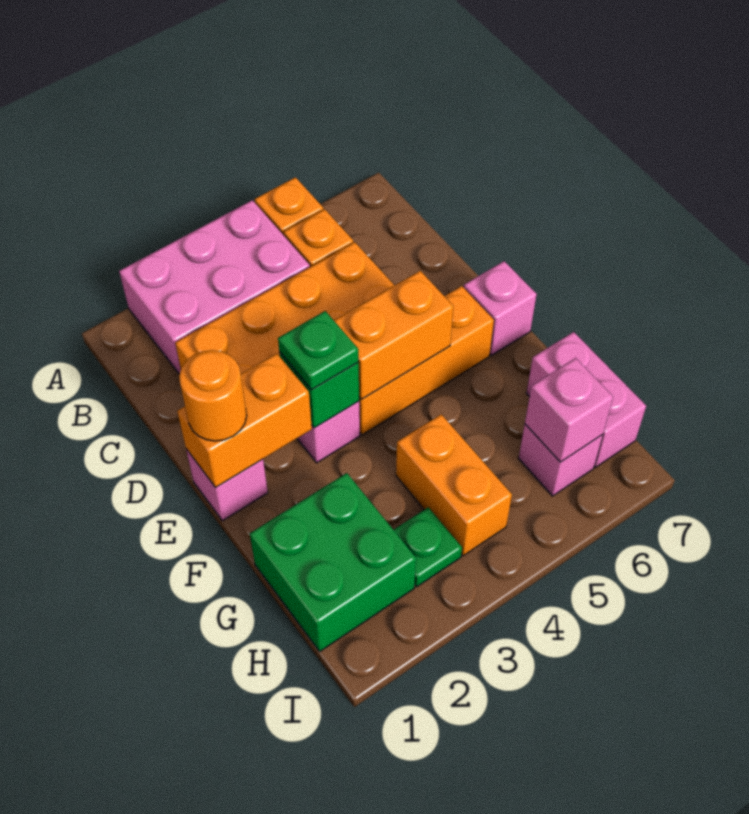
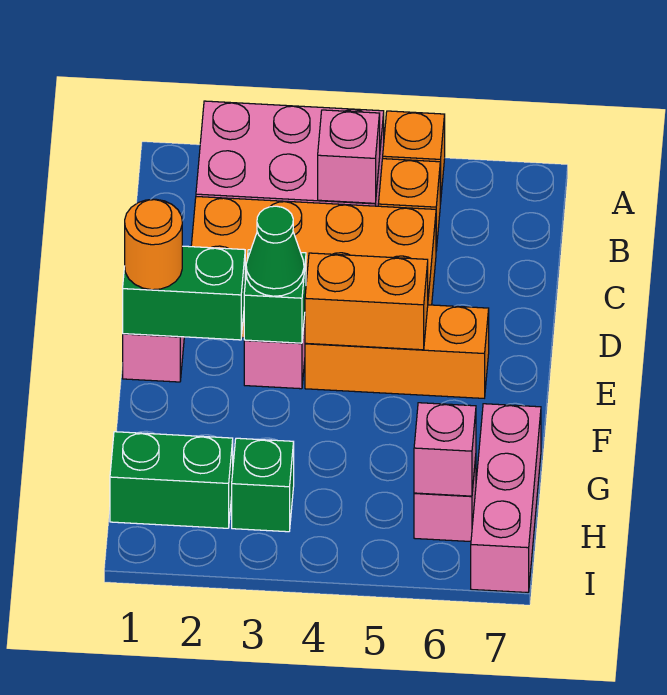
orange brick E1:E2 level 2 -> green brick E1:E2 level 2
green plate E3 level 3 -> green cone E3 level 3
pink brick E7 level 1 -> pink brick B4 level 2
green brick G1:H2 level 1 -> green brick H1:H2 level 1
orange brick G4:H4 level 1 -> none
pink brick G7:H7 level 1 -> pink brick G7:I7 level 1
green plate H3 level 1 -> green brick H3 level 1

